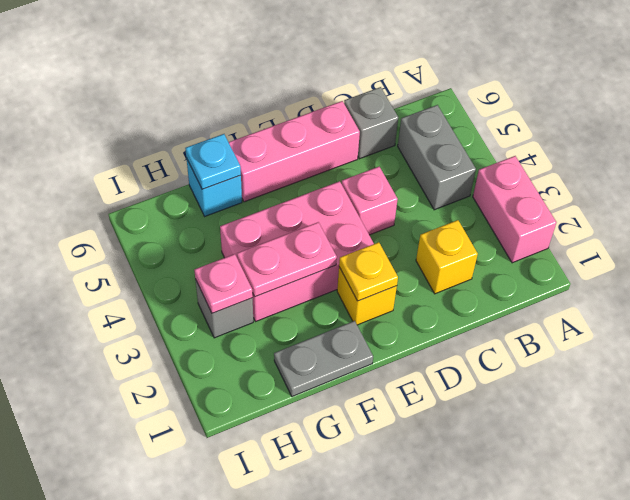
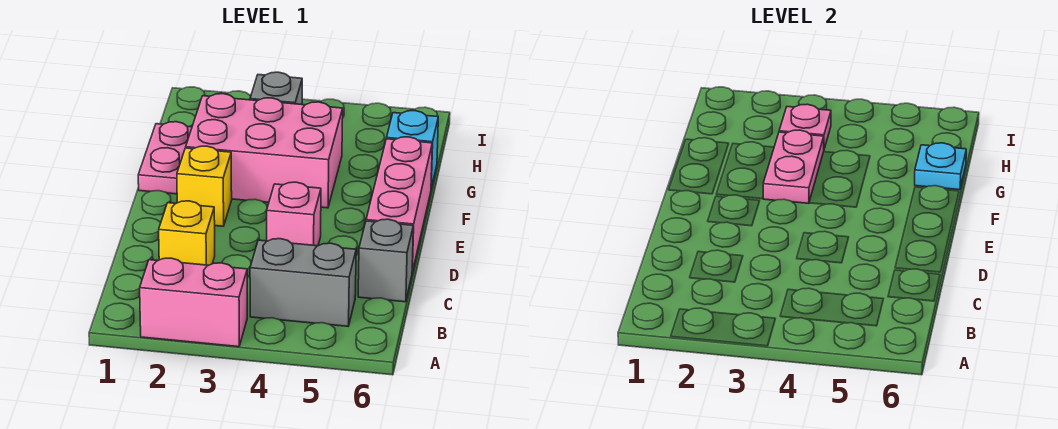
yellow plate E2 level 2 -> none
pink brick E3:G4 level 1 -> pink brick F2:G4 level 1
grey plate F1:G1 level 1 -> pink plate F1:G1 level 1

